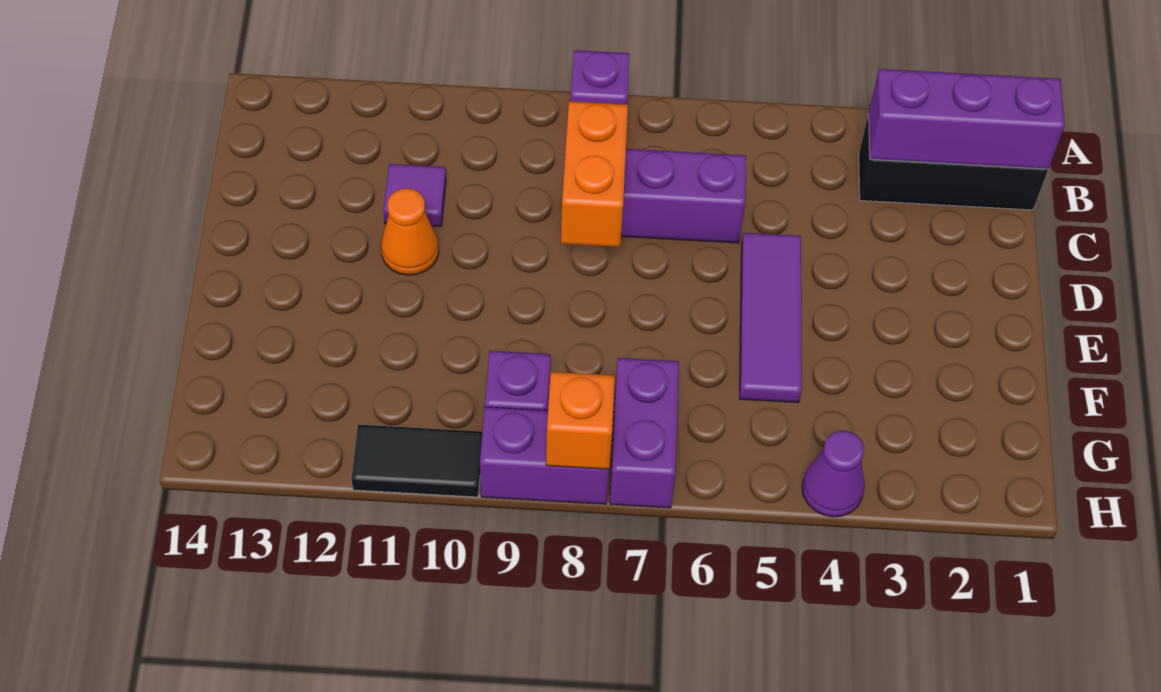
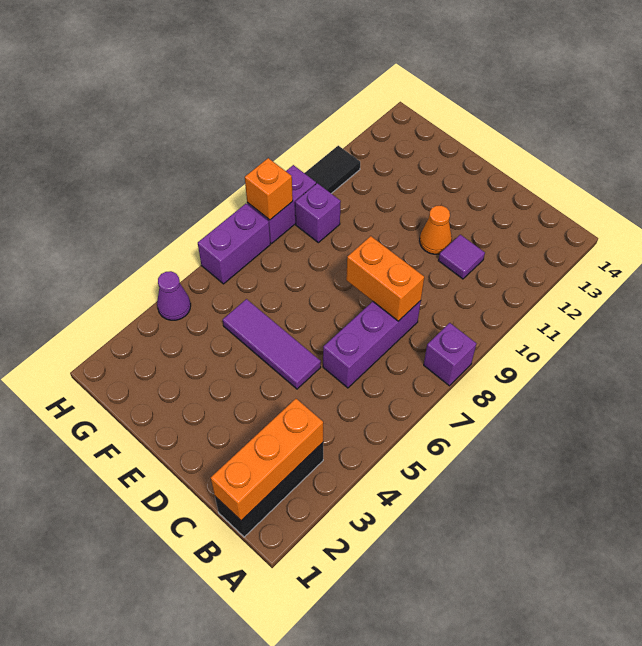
purple brick B1:B3 level 2 -> orange brick B1:B3 level 2
purple brick G7:H7 level 1 -> purple brick H6:H7 level 1

